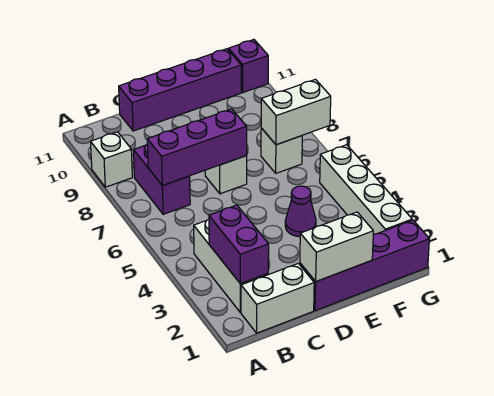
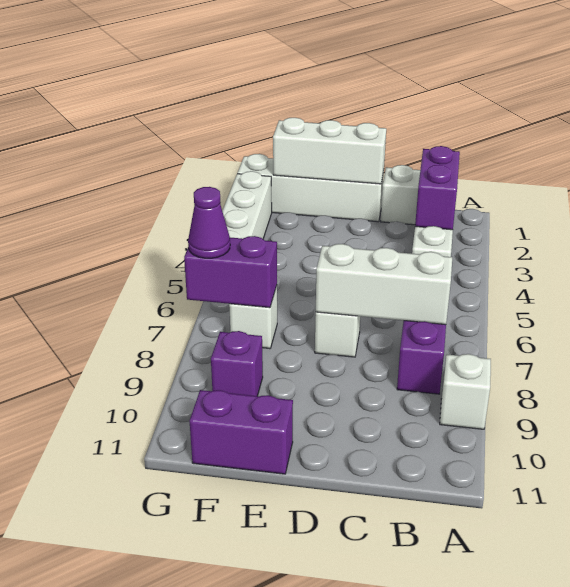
purple brick B7:D7 level 2 -> white brick B7:D7 level 2
purple brick C11:F11 level 1 -> purple brick E11:F11 level 1
purple brick D1:G1 level 1 -> white brick D1:G1 level 1
white brick D1:E1 level 2 -> white brick D1:F1 level 2
purple cone E4 level 1 -> purple cone G7 level 3
white brick F7:G7 level 2 -> purple brick F7:G7 level 2
purple brick G11 level 1 -> purple brick F9 level 1

